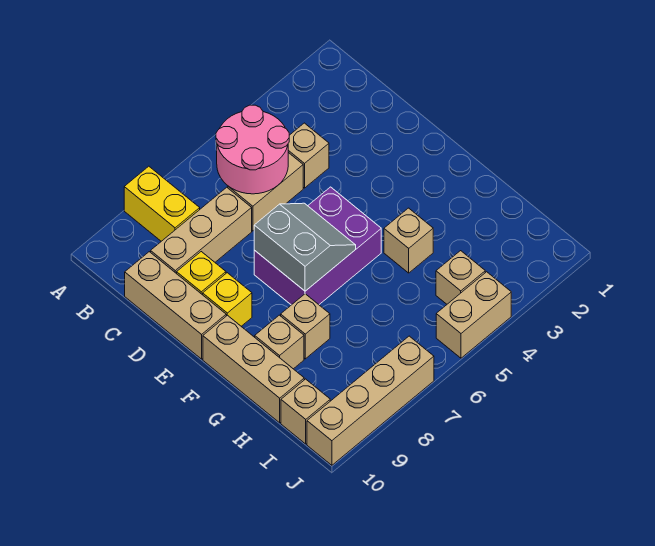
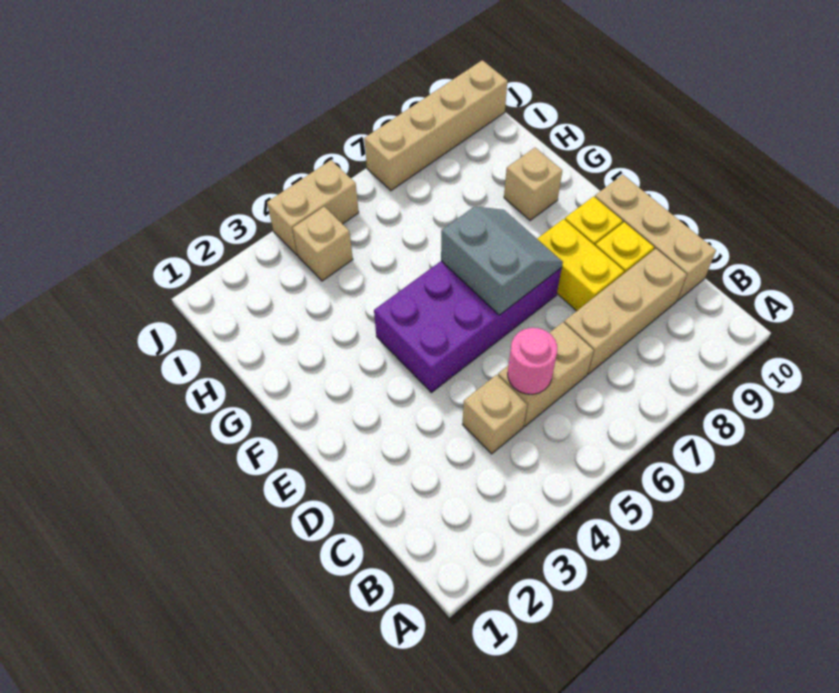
yellow brick A8:B8 level 1 -> yellow brick D8:E8 level 1
pink round brick B5:C6 level 2 -> pink round brick C5 level 2
purple brick E5:F7 level 1 -> purple brick E4:F7 level 1
grey slope E6:F7 level 2 top 7 -> grey slope E6:F7 level 2 top 6
tan brick F10:H10 level 1 -> none
tan brick G4 level 1 -> none
tan brick G8 level 1 -> none
tan brick I10 level 1 -> none

